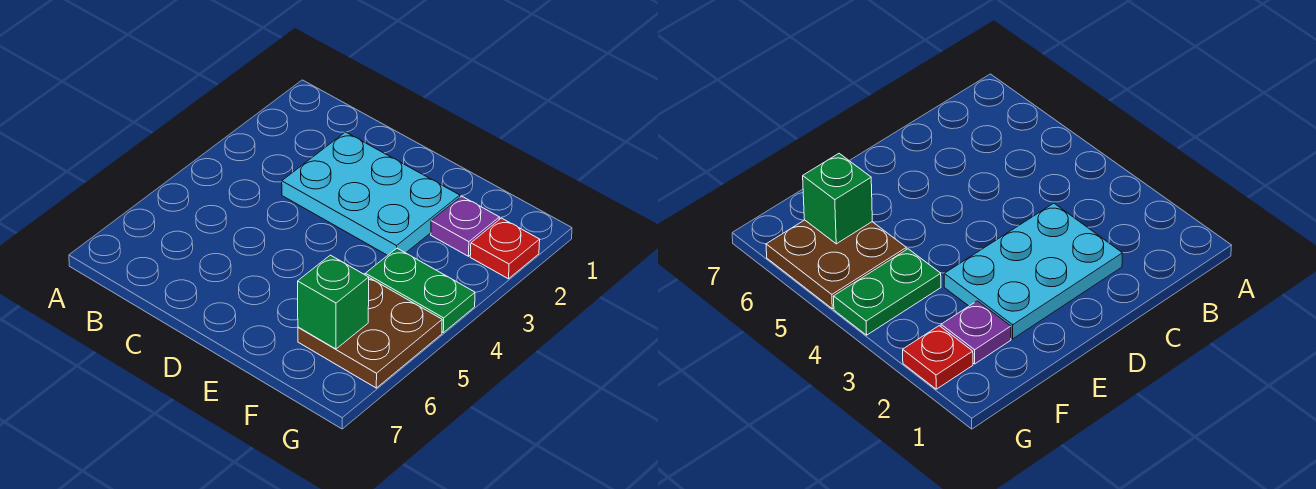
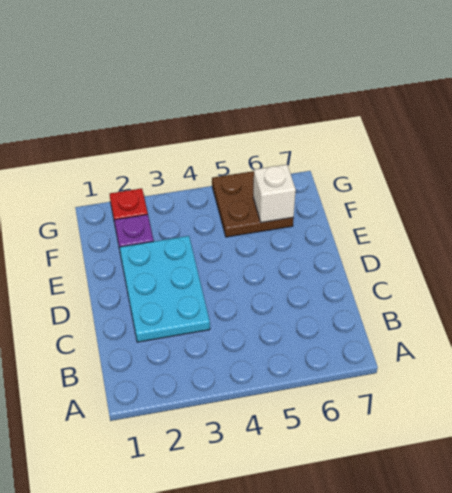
green plate F4:G4 level 1 -> none
green brick F6 level 2 -> white brick F6 level 2

